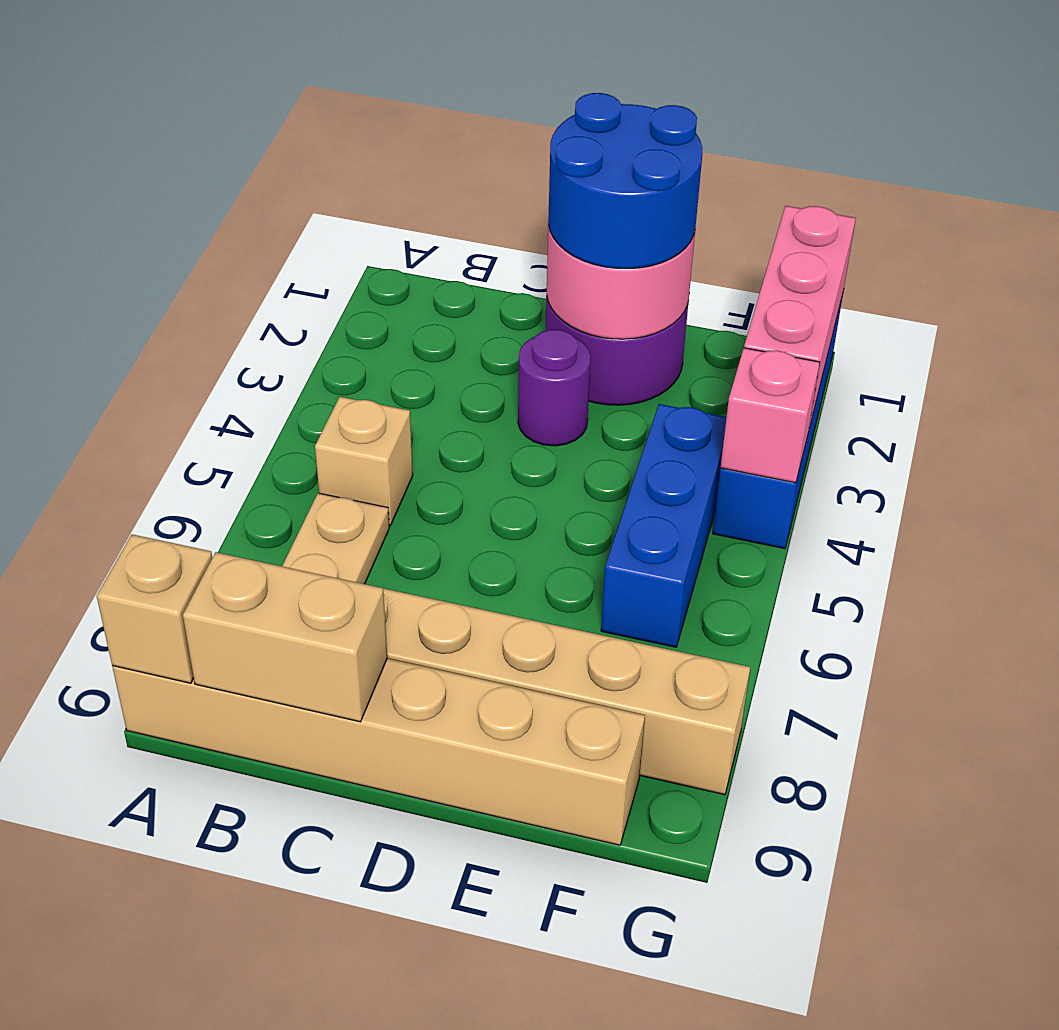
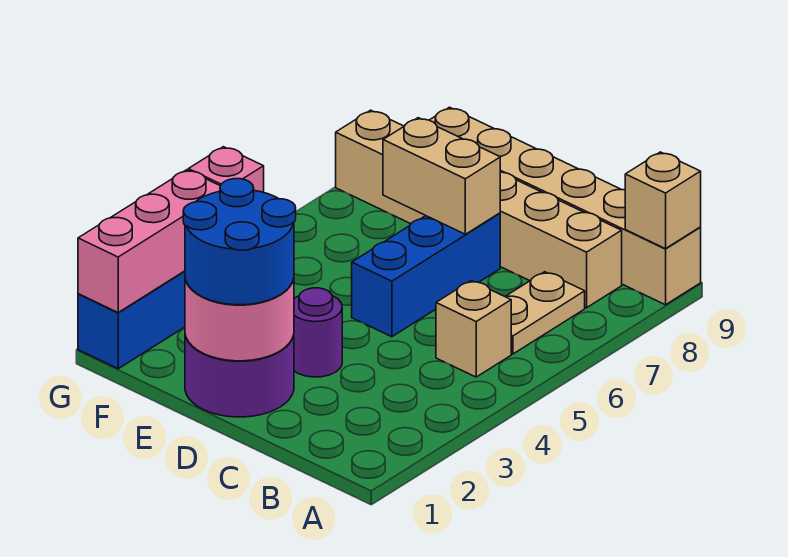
tan brick B9:C9 level 2 -> tan brick D7:E7 level 2
blue brick F4:F6 level 1 -> blue brick D5:D7 level 1

